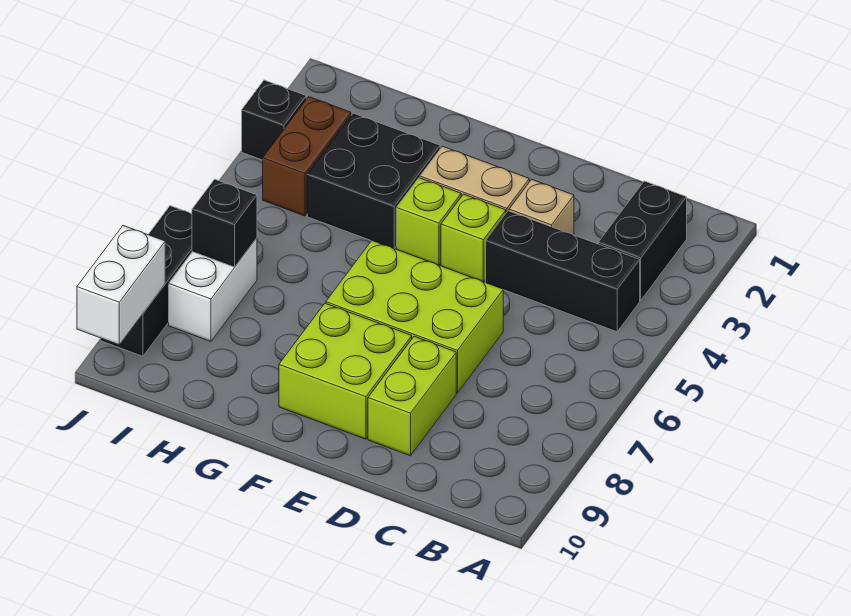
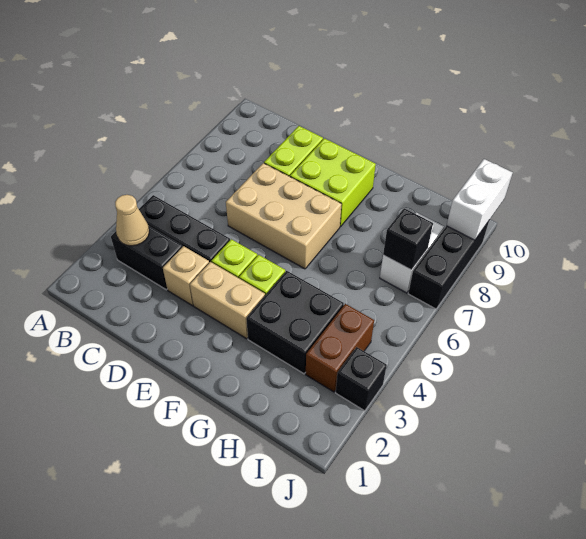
black brick B2:B3 level 1 -> black brick B3:C3 level 1
none -> tan cone B3 level 2
lime brick D6:F7 level 1 -> tan brick D6:F7 level 1

